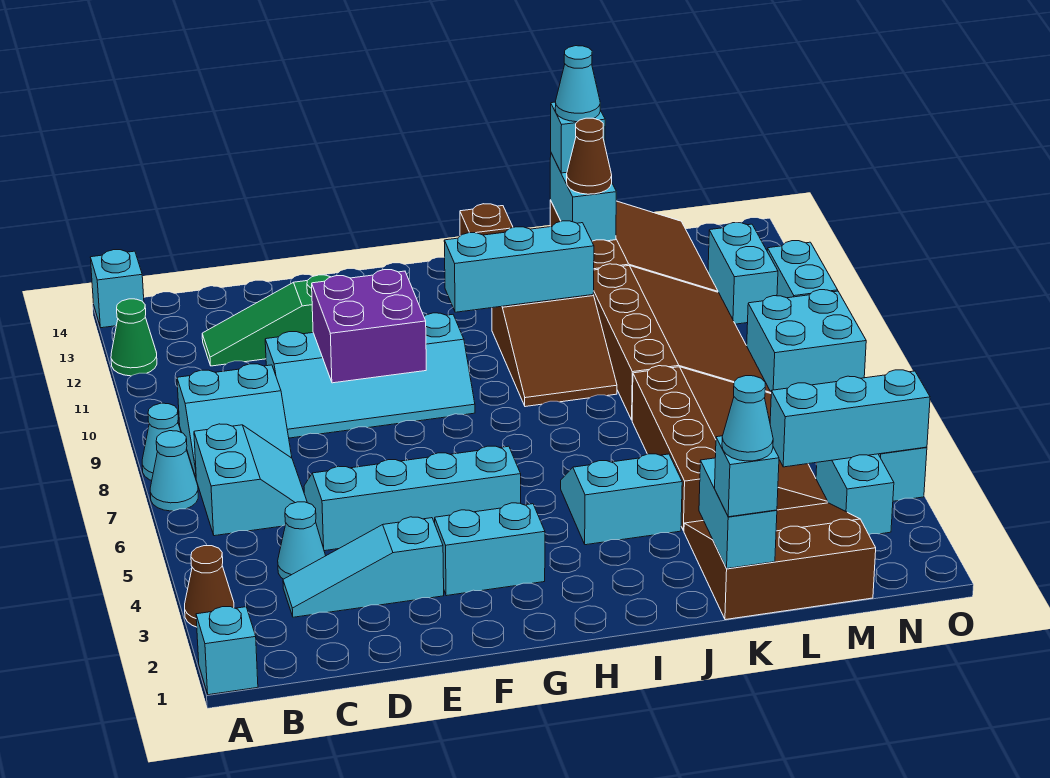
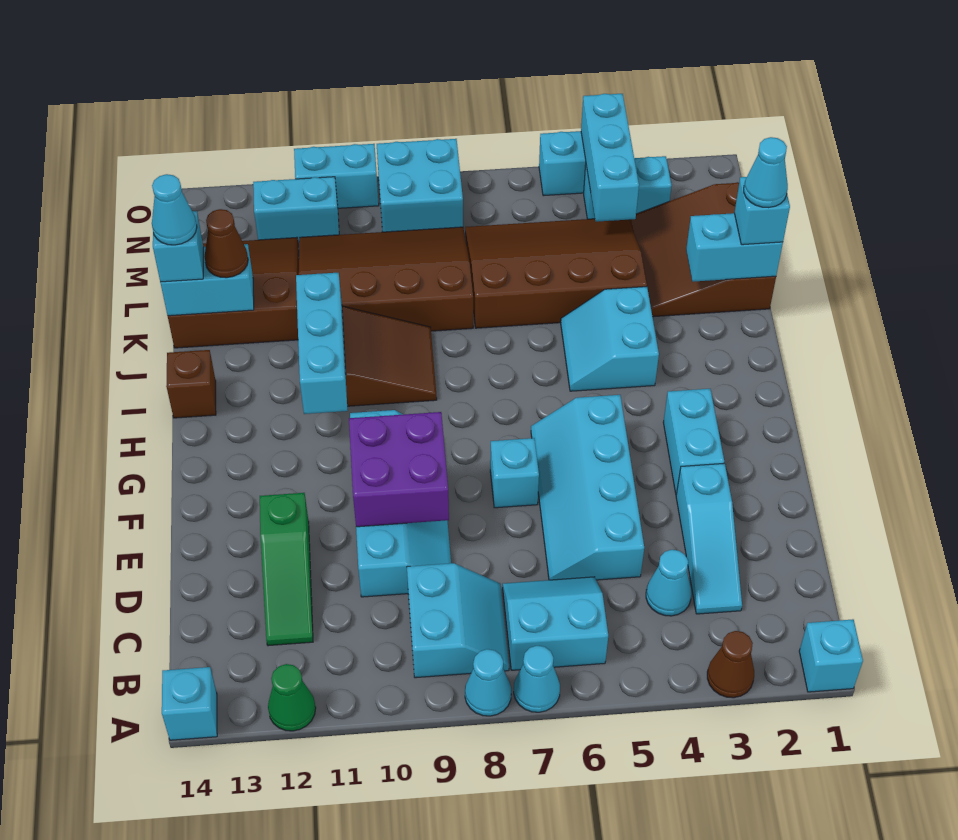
none -> cyan brick F7 level 1

